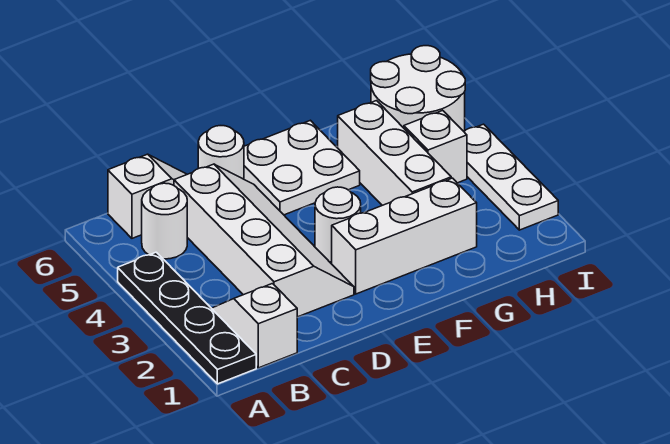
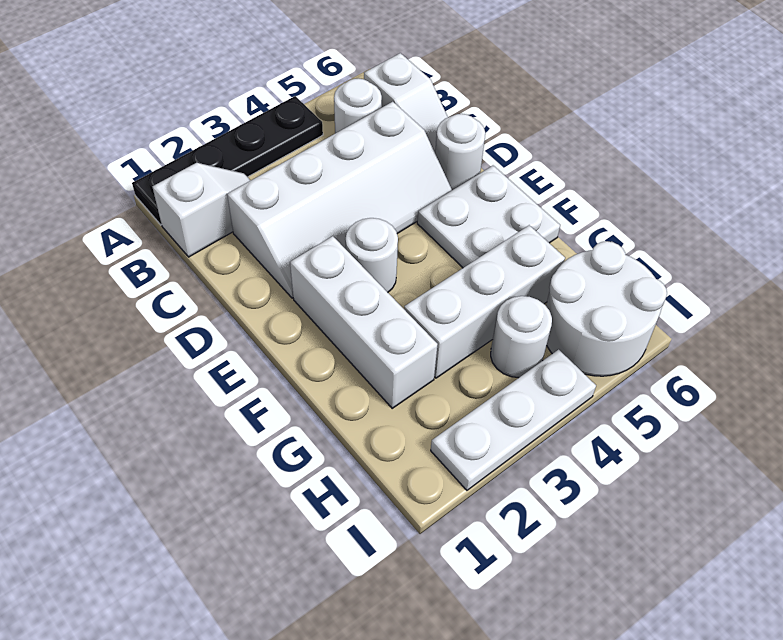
white brick H4 level 1 -> white round brick H4 level 1

